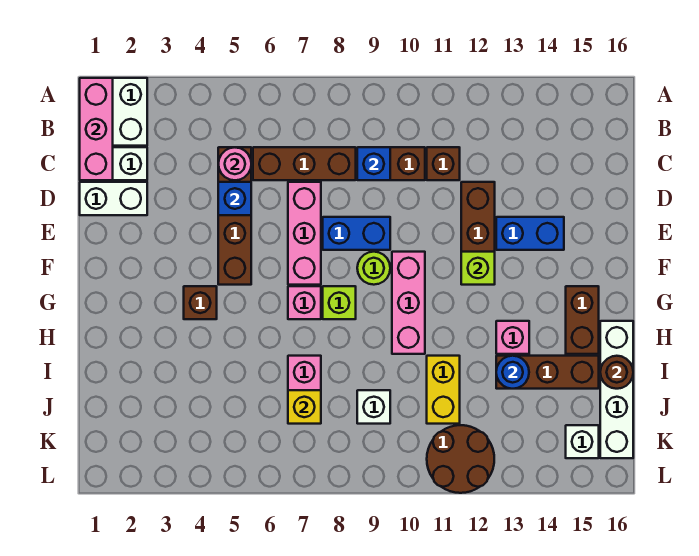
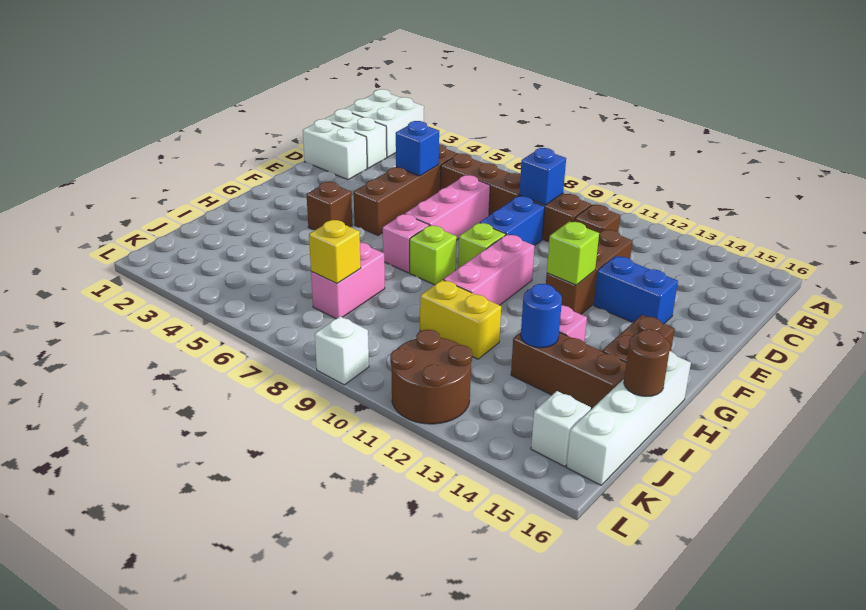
pink brick A1:C1 level 2 -> none
pink round brick C5 level 2 -> none
blue brick E8:E9 level 1 -> blue brick D9:E9 level 1
lime round brick F9 level 1 -> lime brick F9 level 1
yellow brick I11:J11 level 1 -> yellow brick I10:I11 level 1
white brick J9 level 1 -> white brick L9 level 1

